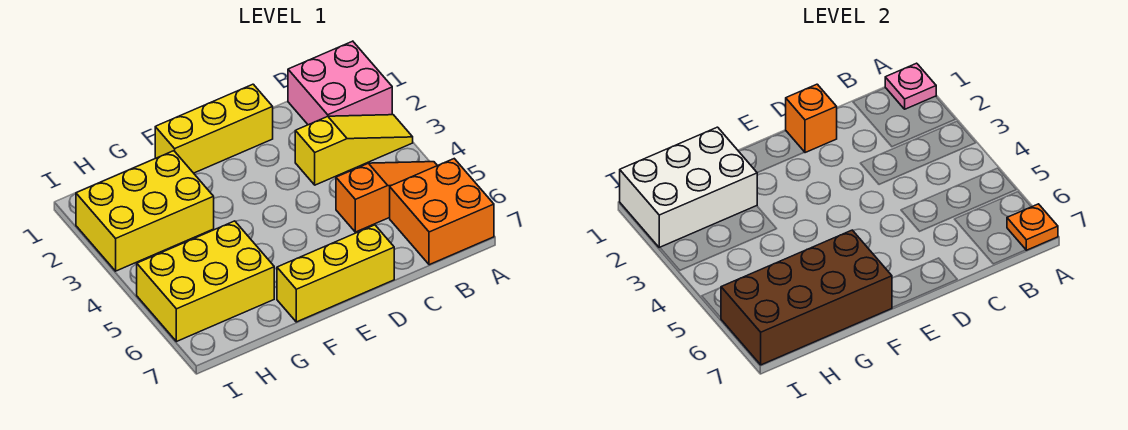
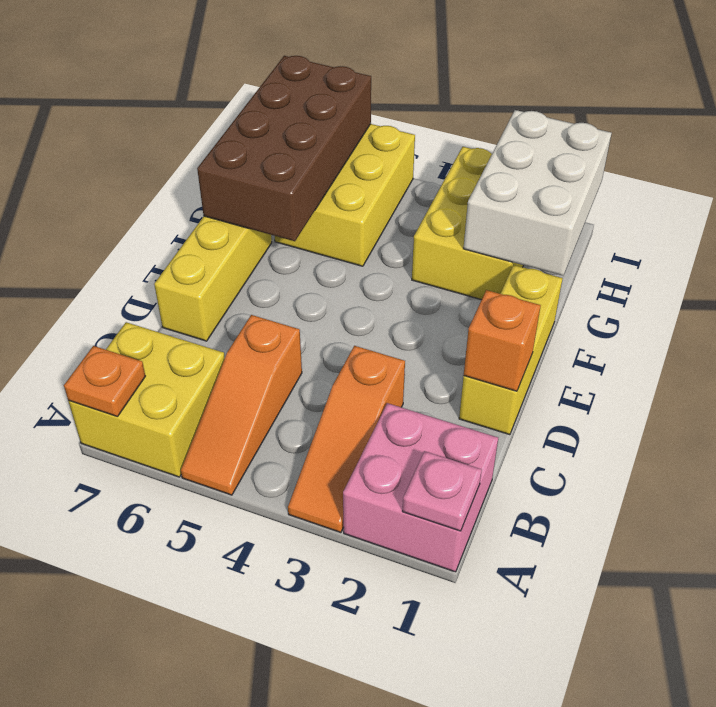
yellow slope A3:C3 level 1 top C -> orange slope A3:C3 level 1 top C
orange brick A6:B7 level 1 -> yellow brick A6:B7 level 1

